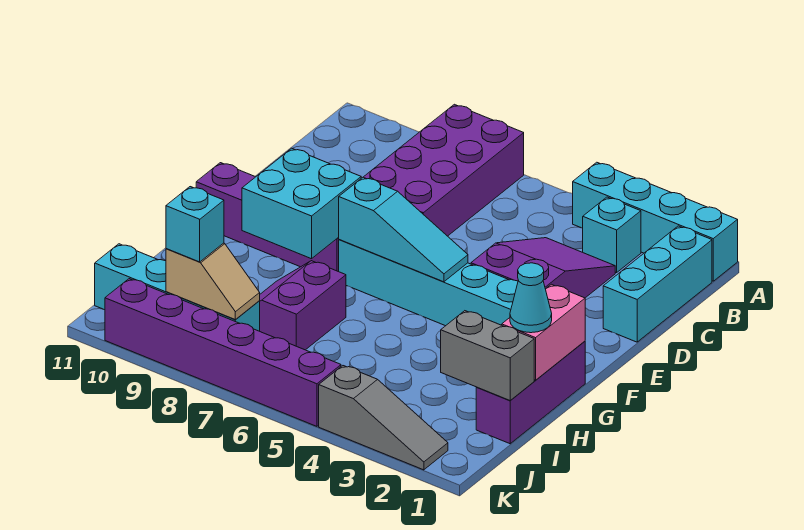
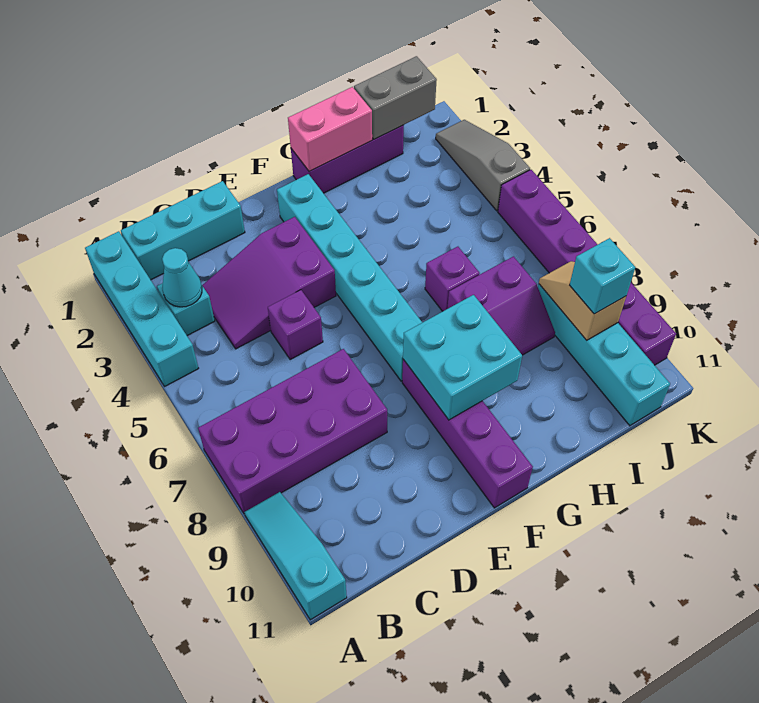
none -> purple brick D5 level 1
cyan slope F5:F7 level 2 top 7 -> cyan slope A9:A11 level 1 top 11
cyan cone H1 level 3 -> cyan cone B3 level 2
none -> purple brick H6 level 1
grey brick I1:I2 level 2 -> grey brick I1:J1 level 2

